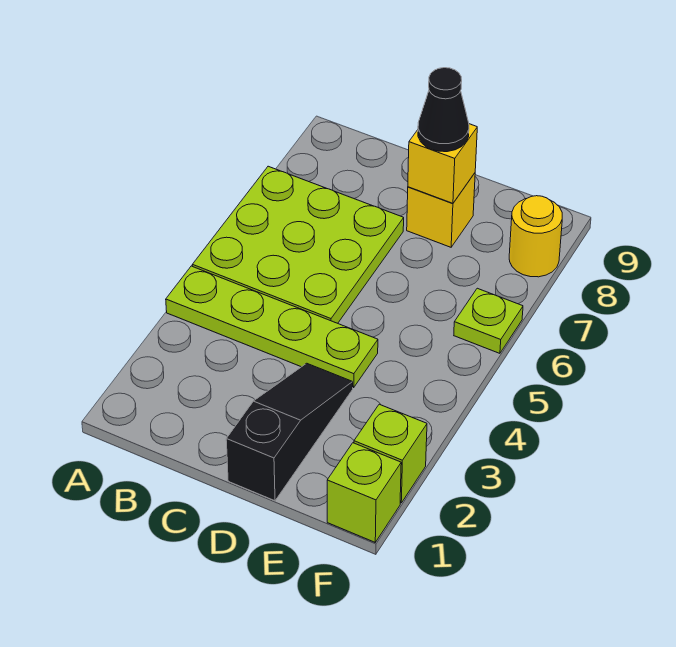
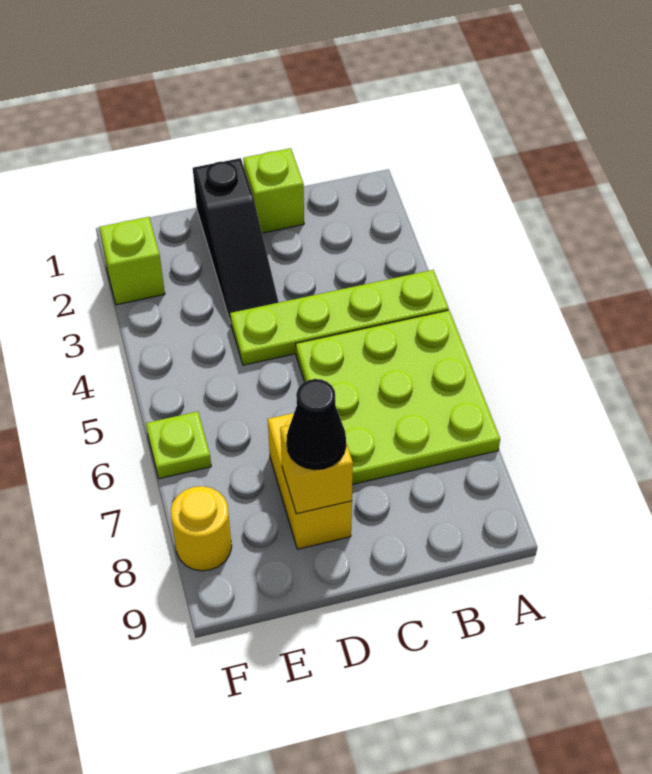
yellow brick D8 level 1 -> yellow brick D7:D8 level 1
lime brick F1 level 1 -> lime brick C1 level 1

